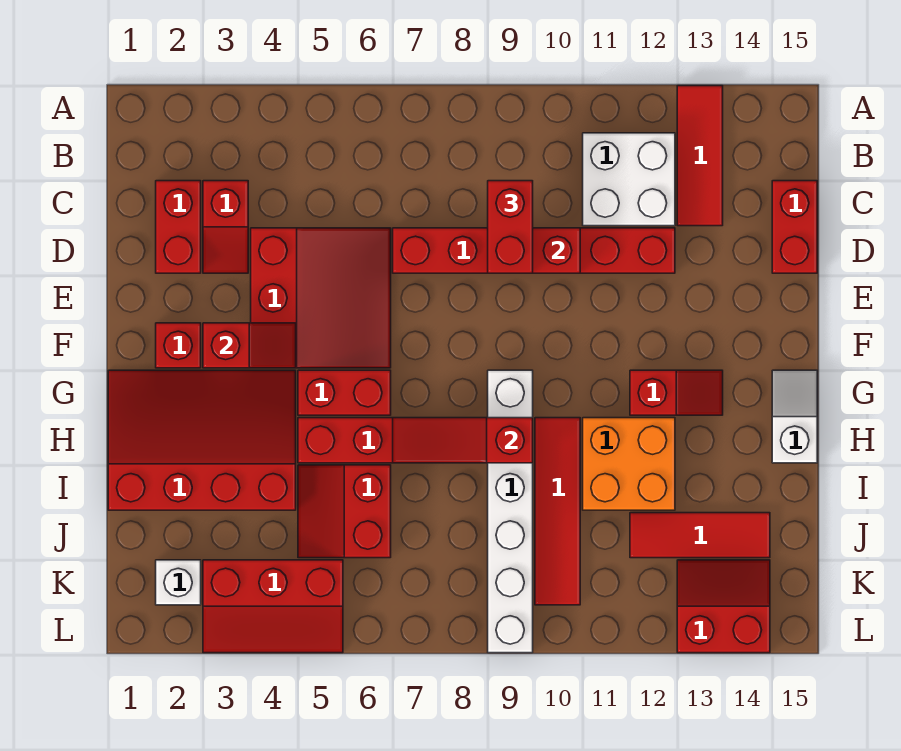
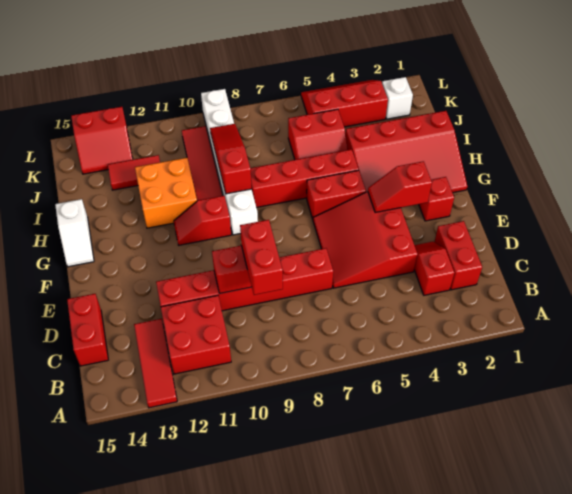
white brick B11:C12 level 1 -> red brick B11:C12 level 1
red slope G12:G13 level 1 top 12 -> red slope G10:G11 level 1 top 10
red slope H7:H9 level 2 top 9 -> red slope H9:J9 level 2 top H
red slope I5:J6 level 1 top 6 -> red slope I5:J6 level 1 top J
red tile J12:J14 level 1 -> red tile J12:J13 level 1

